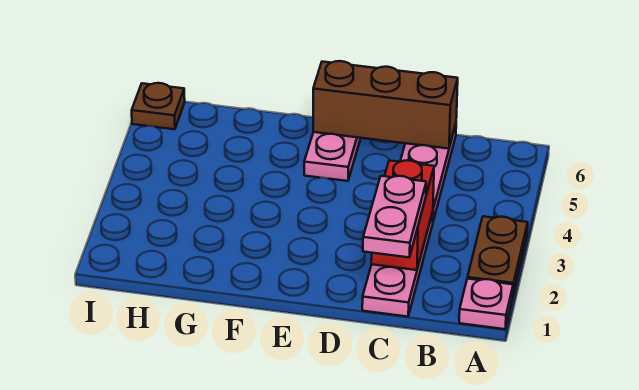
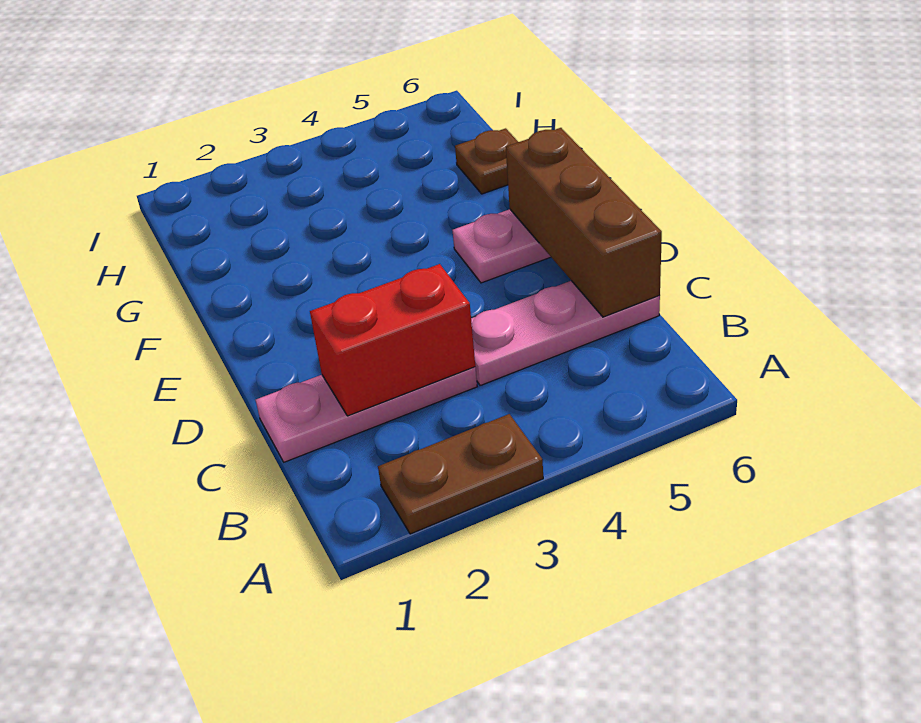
pink plate A1 level 1 -> none
pink plate C1:C2 level 3 -> none
brown plate I6 level 1 -> brown plate G6 level 1

